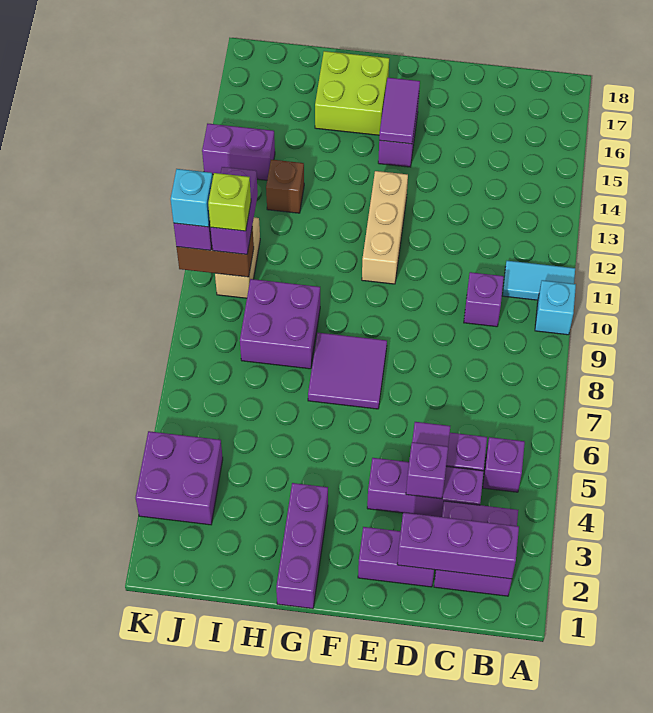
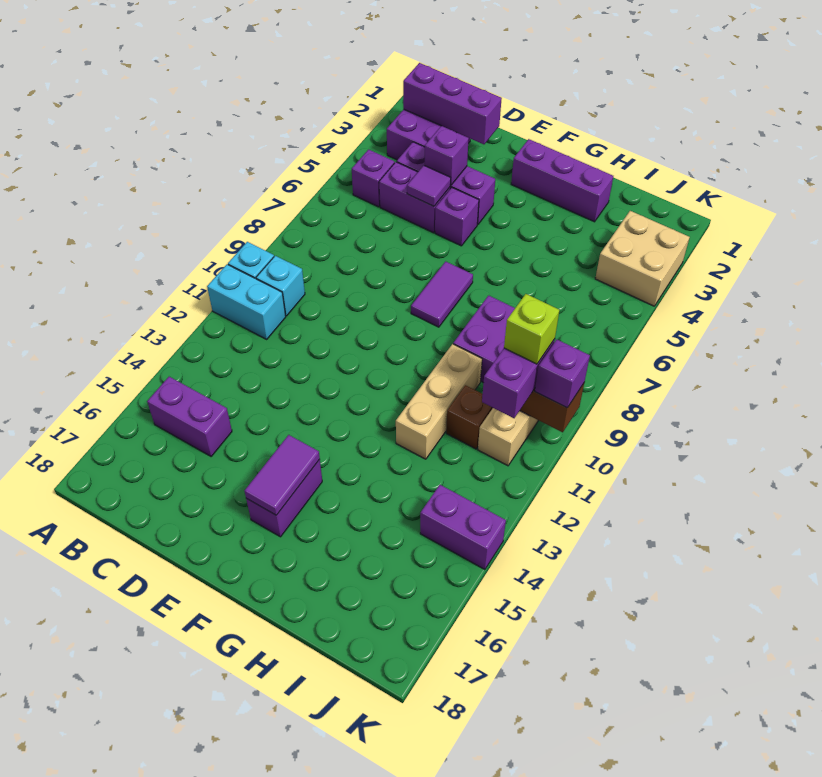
cyan tile A11:B11 level 1 -> cyan brick A11:B11 level 1
purple brick C10 level 1 -> purple brick E5 level 1
purple brick D2:E2 level 1 -> purple brick B15:C15 level 1
purple tile F7:G8 level 1 -> purple tile F7:F8 level 1
tan brick F11:F13 level 1 -> tan brick H10:H12 level 1
purple brick G1:G3 level 1 -> purple brick F2:H2 level 1
lime brick G16:H17 level 1 -> none
brown brick I13 level 1 -> brown brick I11 level 1
purple brick J3:K4 level 1 -> tan brick J3:K4 level 1
cyan brick K10 level 4 -> cyan brick B10 level 1

